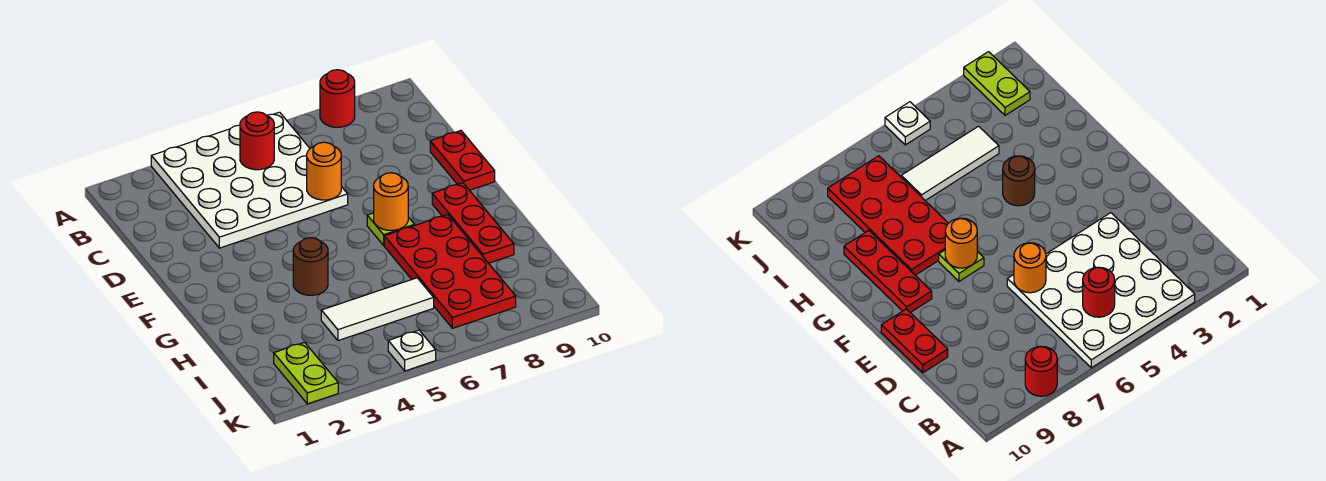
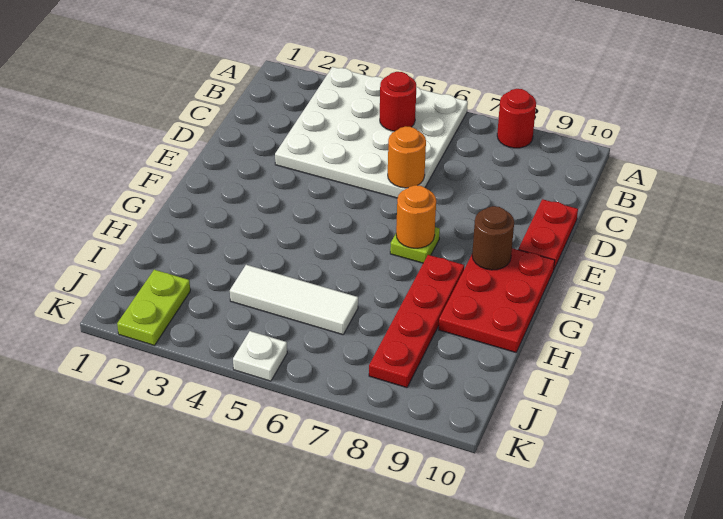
red plate F9:H9 level 1 -> red plate F9:H10 level 1
brown round brick G4 level 1 -> brown round brick F9 level 2
red plate G7:J8 level 1 -> red plate G8:J8 level 1

